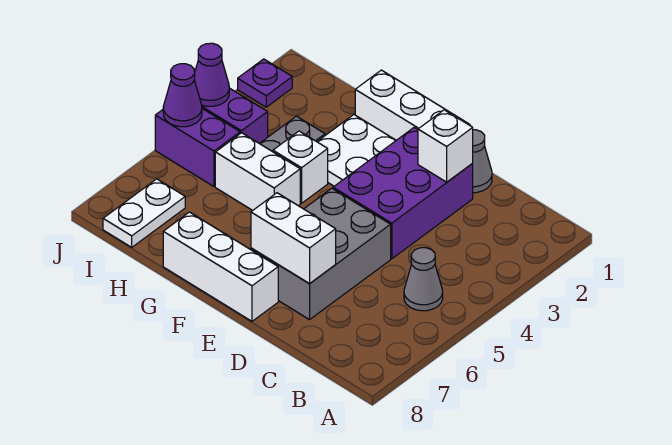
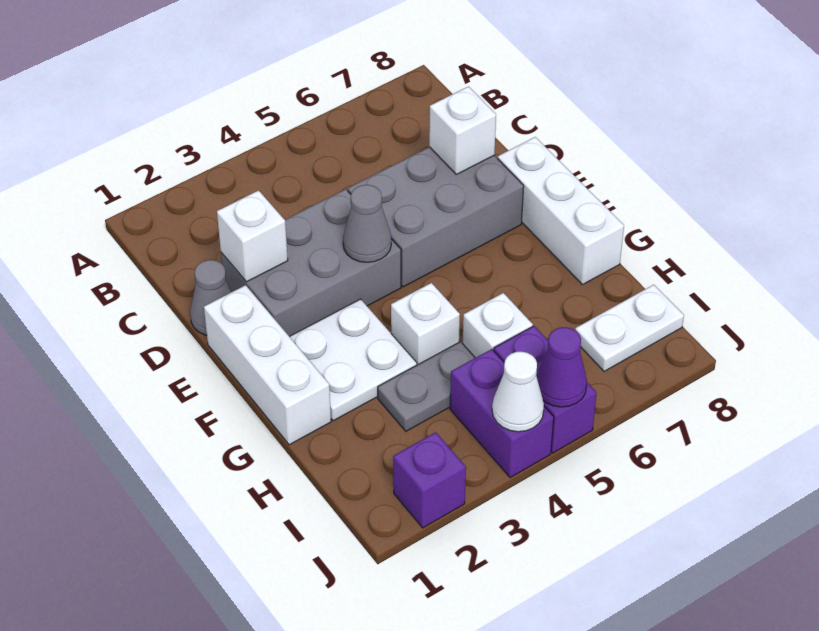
grey cone B5 level 1 -> grey cone E4 level 2
purple brick D2:E4 level 1 -> grey brick D2:E4 level 1
white brick D7:E7 level 2 -> white brick D7 level 2
white brick G5:H5 level 1 -> white brick H5 level 1
purple plate J2 level 1 -> purple brick J2 level 1
purple cone J4 level 2 -> white cone J4 level 2

